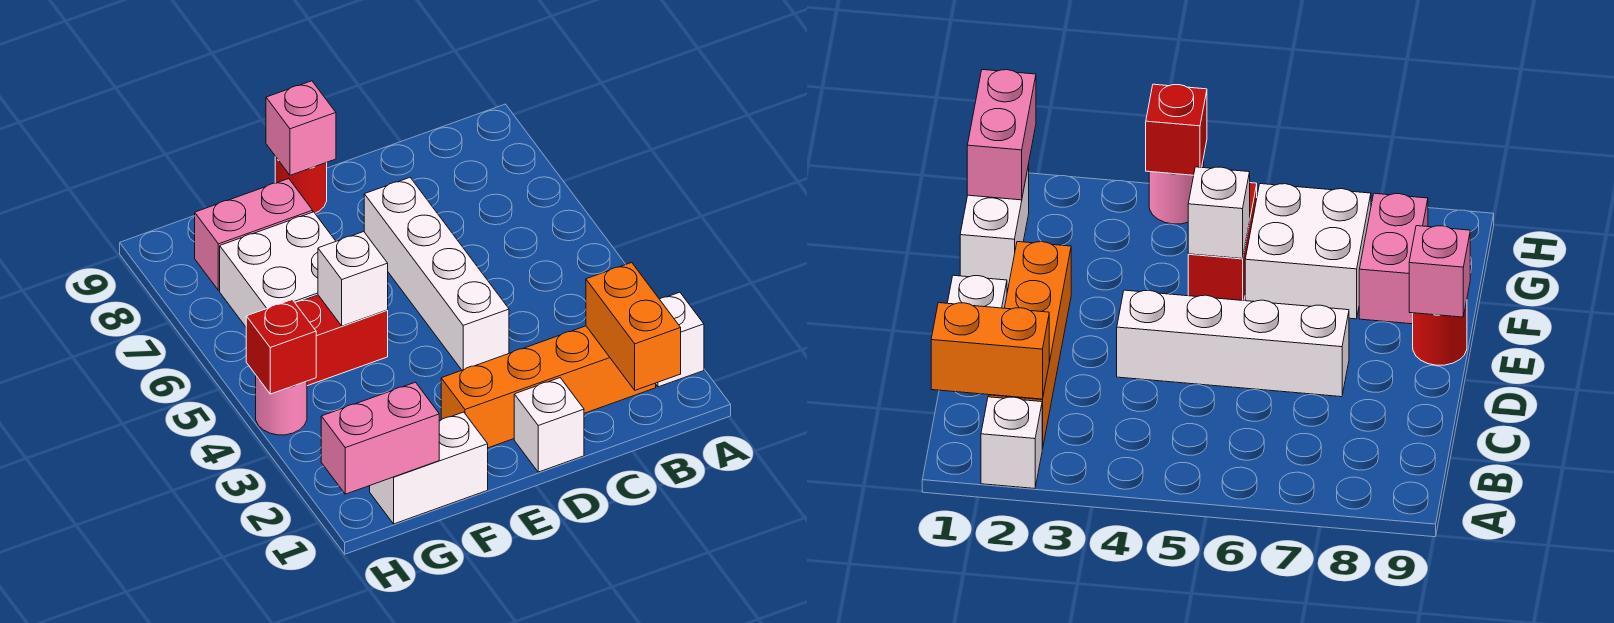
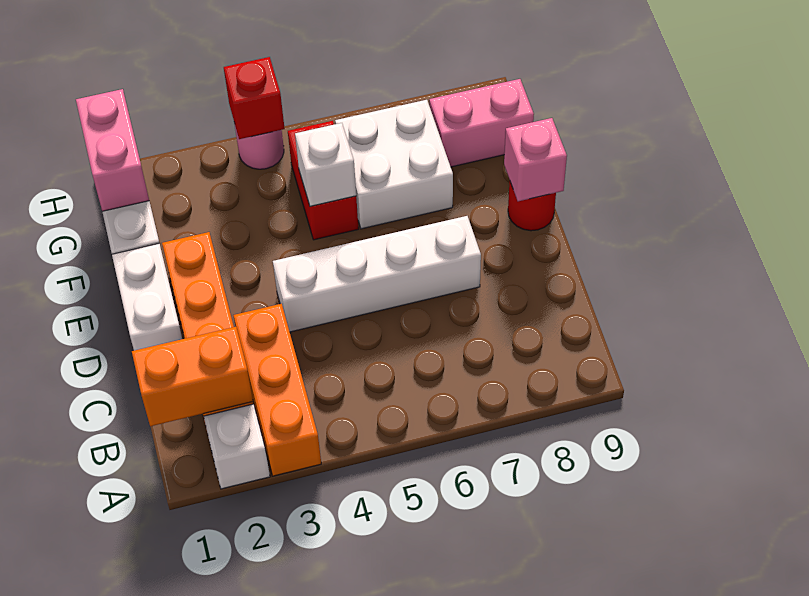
none -> orange brick A3:C3 level 1
white brick D1 level 1 -> white brick D1:E1 level 1
pink brick F8:G8 level 1 -> pink brick G8:G9 level 1

